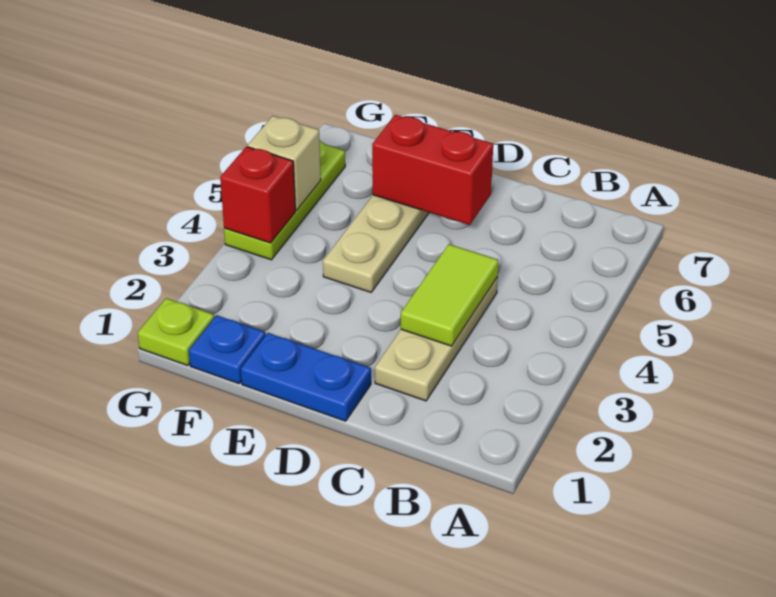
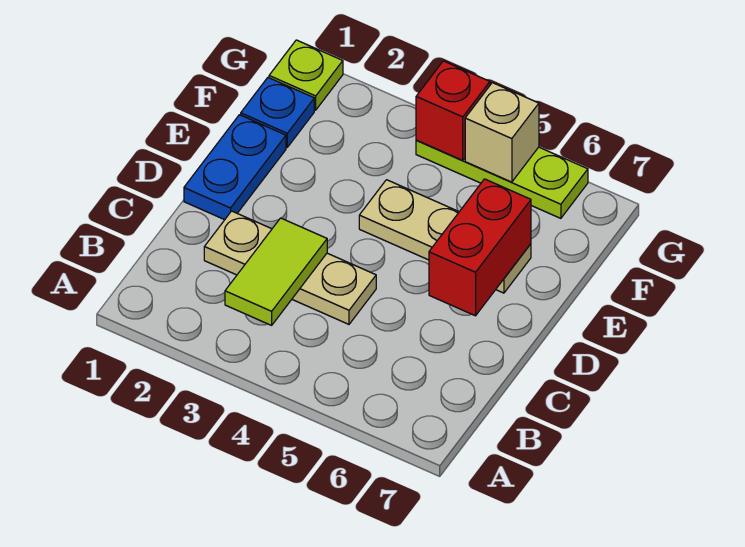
lime tile C3:C4 level 2 -> lime tile B3:C3 level 2

